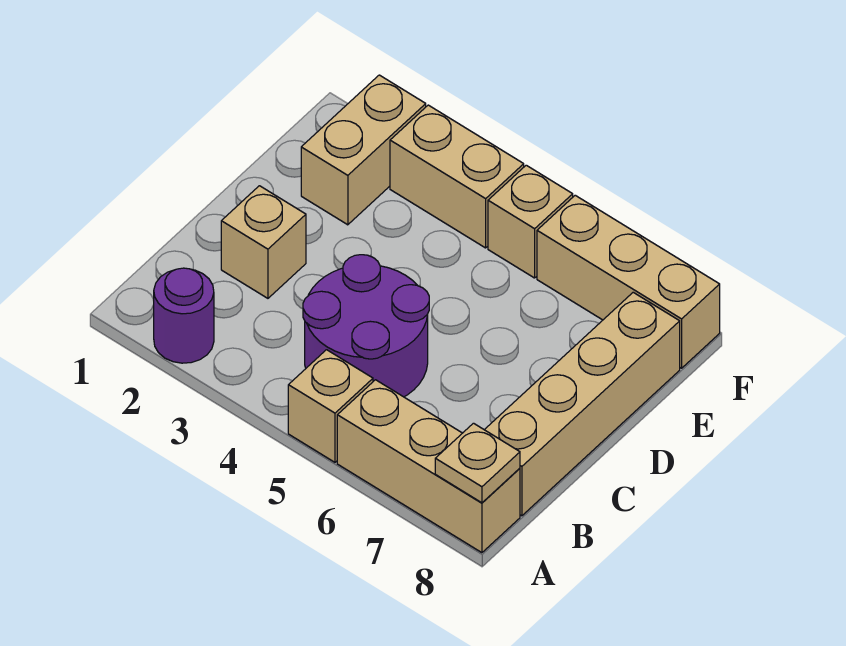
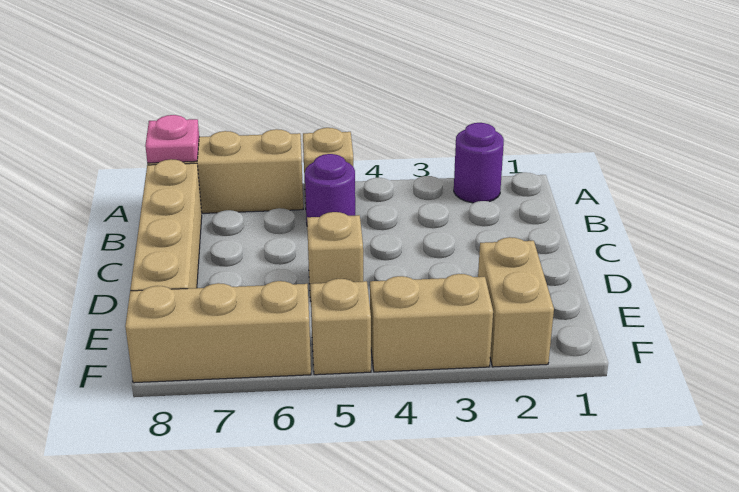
tan plate A8 level 2 -> pink plate A8 level 2
purple round brick B4:C5 level 1 -> purple round brick B5 level 1
tan brick C2 level 1 -> tan brick D5 level 1

